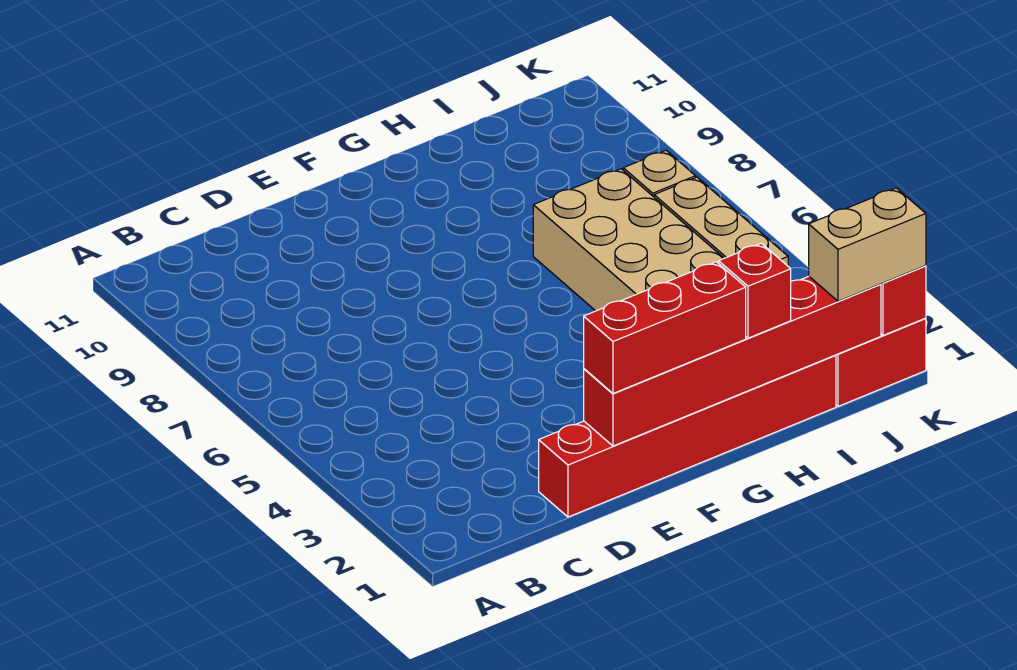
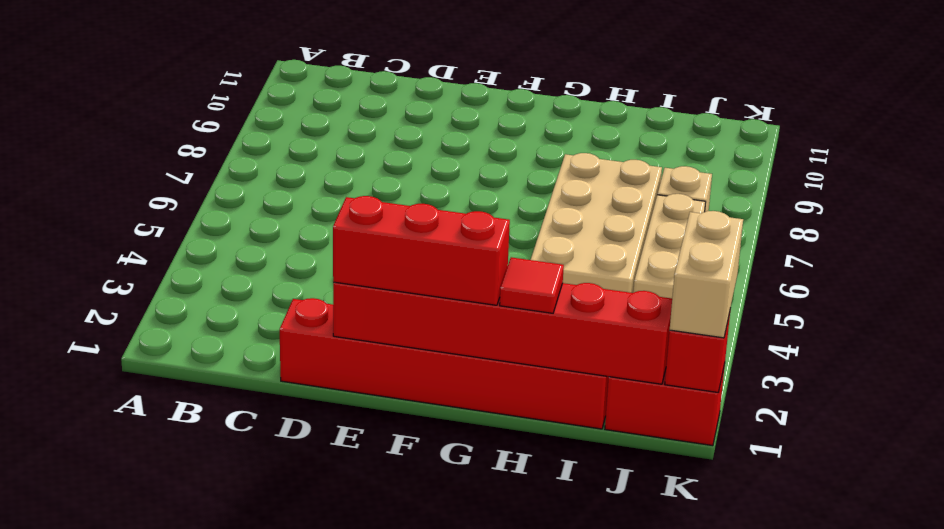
red brick H1 level 3 -> red tile H1 level 3
tan brick J1:K1 level 3 -> tan brick K1:K2 level 3

